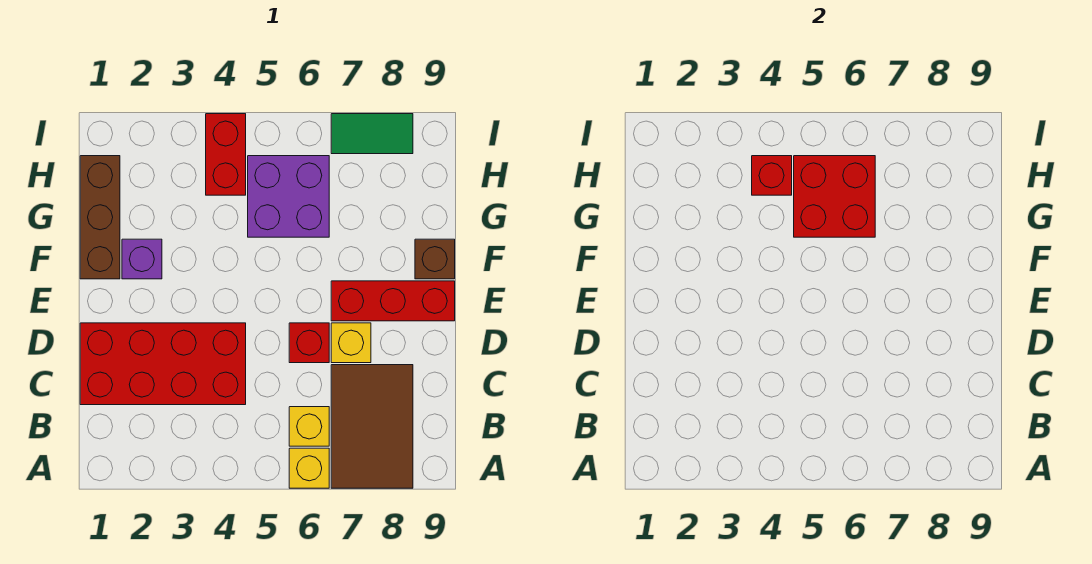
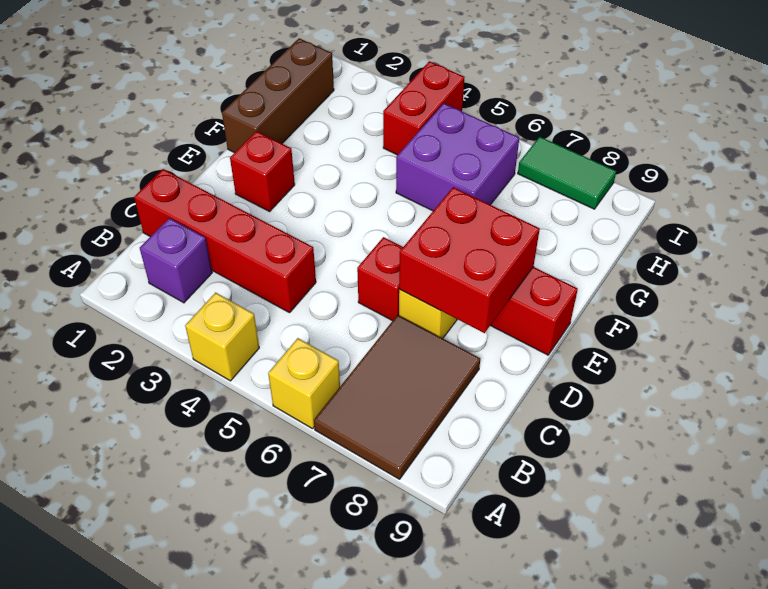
yellow brick B6 level 1 -> yellow brick A4 level 1
red brick C1:D4 level 1 -> red brick C1:C4 level 1
purple brick F2 level 1 -> purple brick B2 level 1
brown brick F9 level 1 -> none
red brick G5:H6 level 2 -> red brick D7:E8 level 2
red brick H4 level 2 -> red brick E2 level 1

